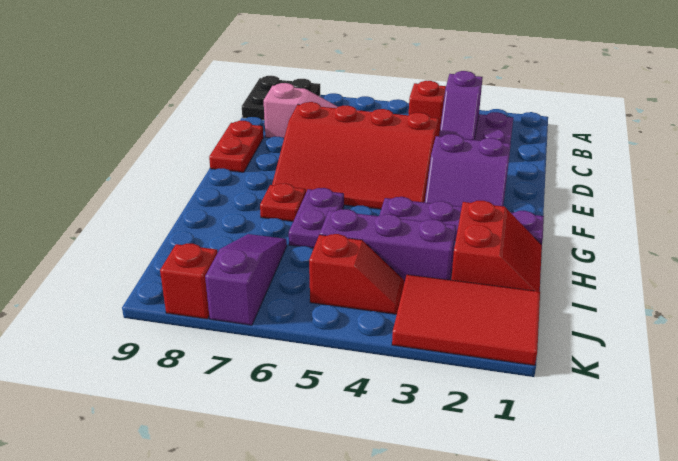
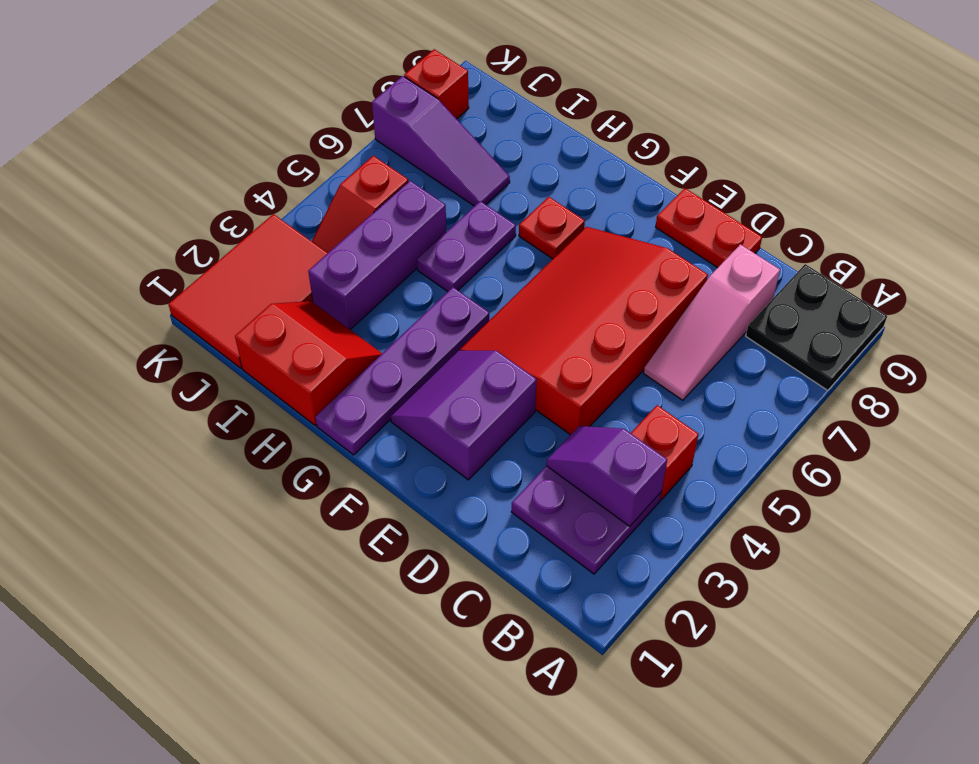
purple plate G6:H6 level 1 -> purple plate H5:H6 level 1
red slope H1:I2 level 1 top 2 -> red slope H1:I2 level 1 top 1

